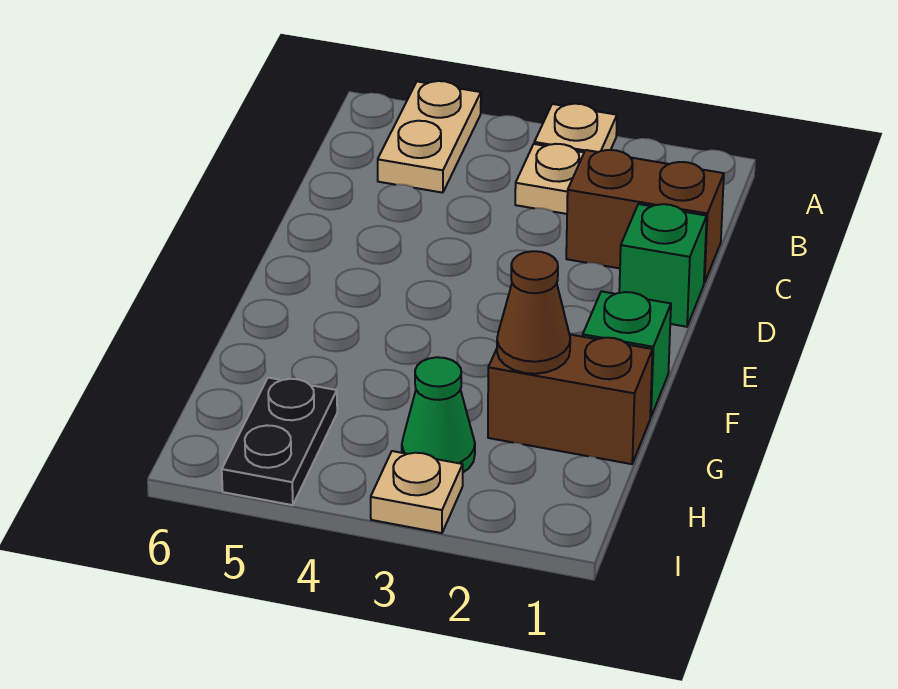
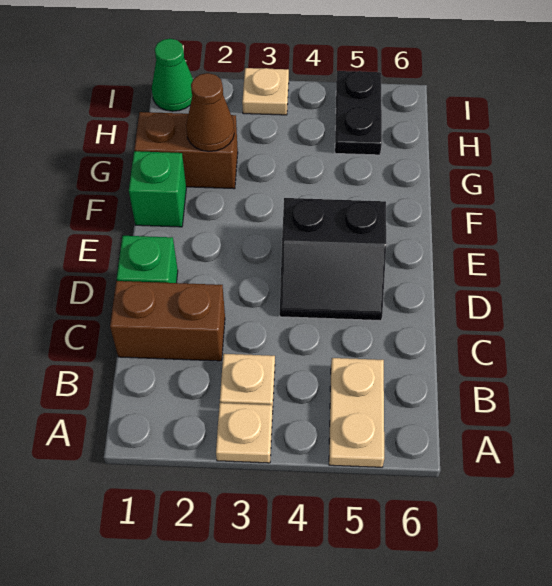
none -> black slope D4:E5 level 1 top E
green cone H3 level 1 -> green cone I1 level 1

